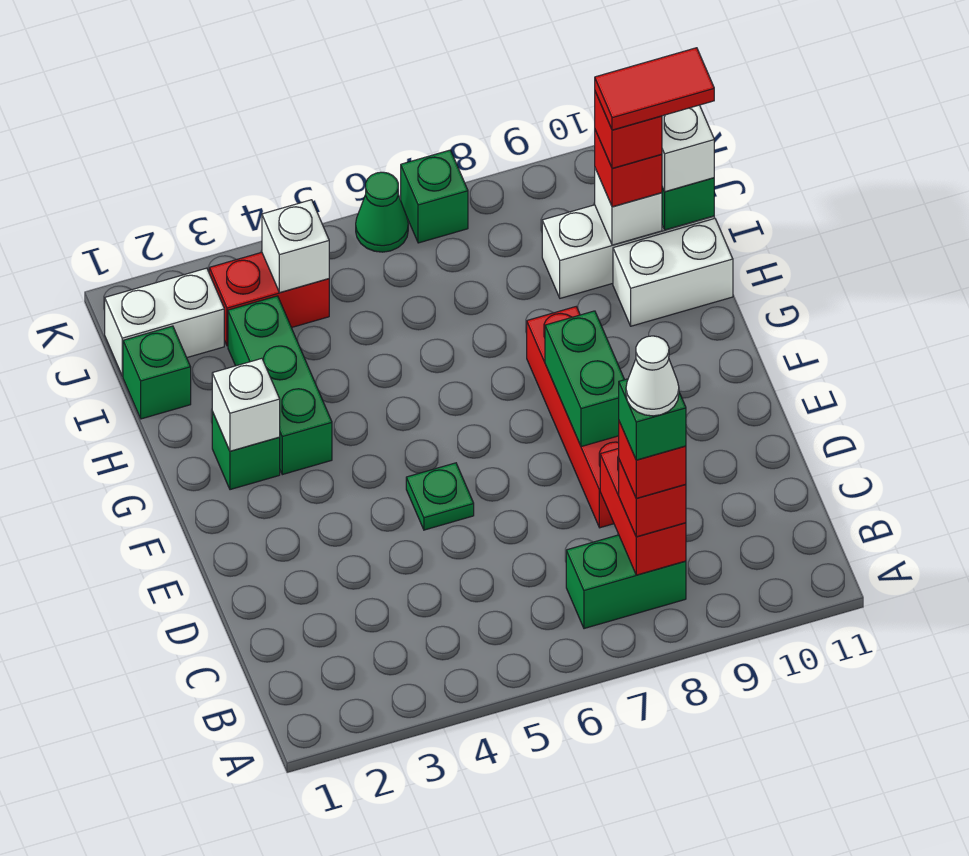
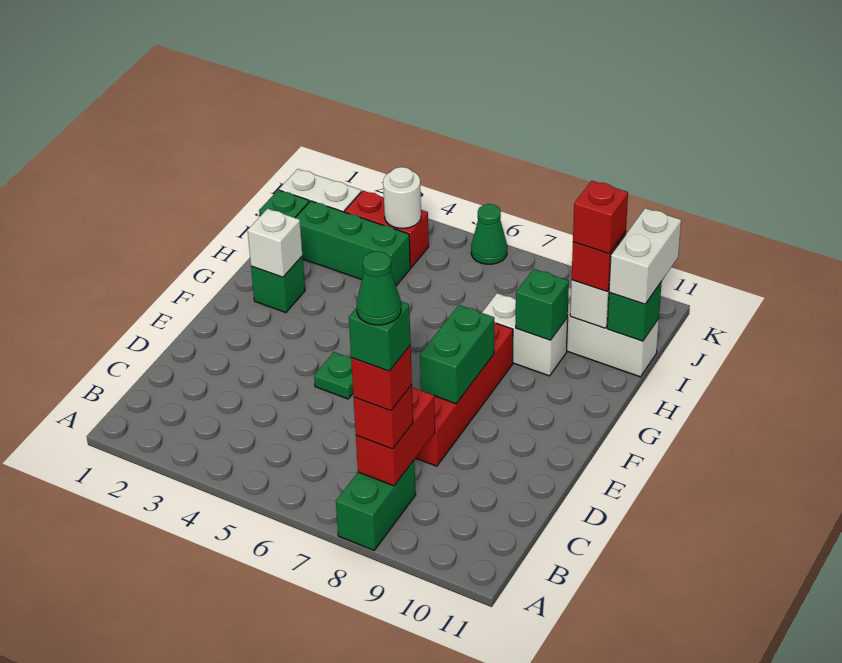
green brick B7:B8 level 1 -> green brick A8:B8 level 1
white cone B8 level 6 -> green cone B8 level 6
green brick G3:I3 level 1 -> green brick I2:I4 level 1
white brick H10:H11 level 1 -> white brick H8:H9 level 1
red tile I10:I11 level 5 -> none
white brick J4 level 2 -> white round brick J4 level 2
green brick K7 level 1 -> green brick H9 level 2

